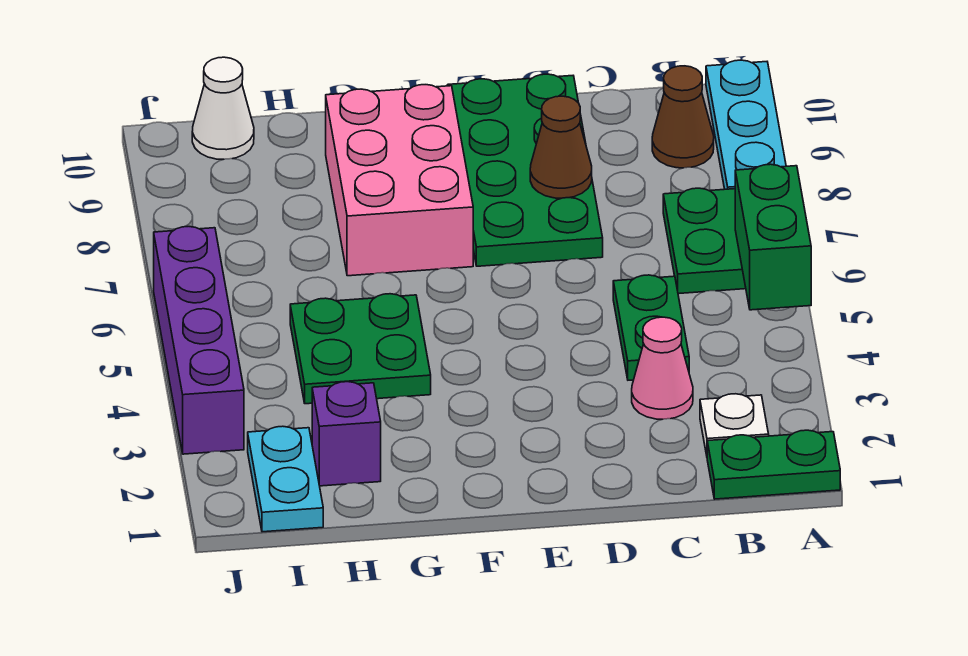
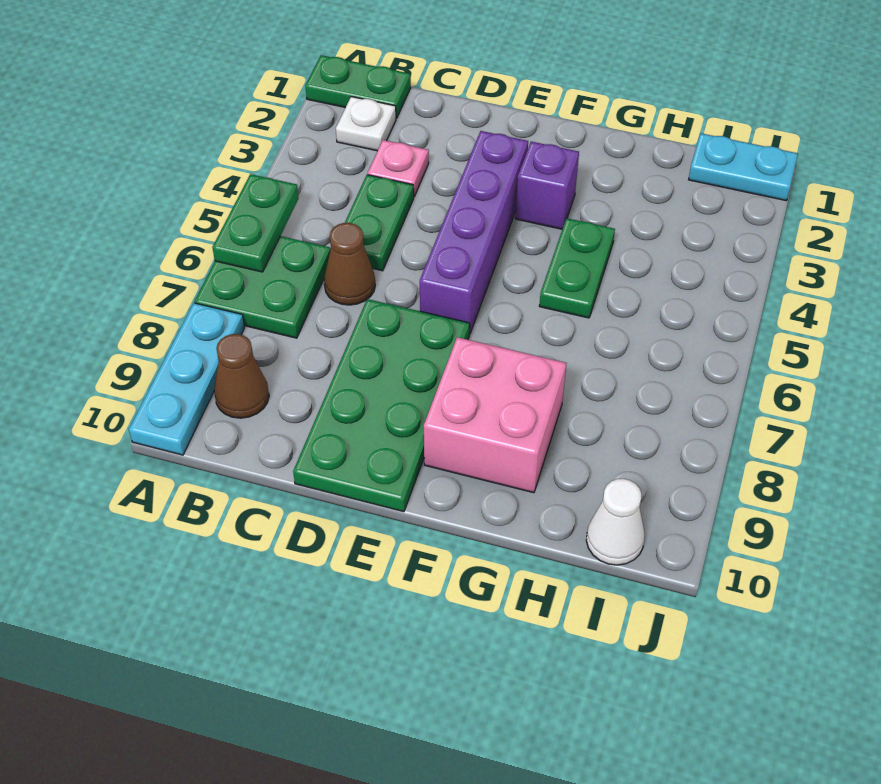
green brick A5:A6 level 2 -> green plate A5:A6 level 2
pink cone C3 level 1 -> pink plate C3 level 1
brown cone D8 level 2 -> brown cone C6 level 1
pink brick F7:G9 level 1 -> pink brick F8:G9 level 1
green plate G4:H5 level 1 -> green plate G4:G5 level 1
purple brick H2 level 1 -> purple brick F3 level 1
cyan plate I1:I2 level 1 -> cyan plate I1:J1 level 1
purple brick J3:J6 level 1 -> purple brick E3:E6 level 1

